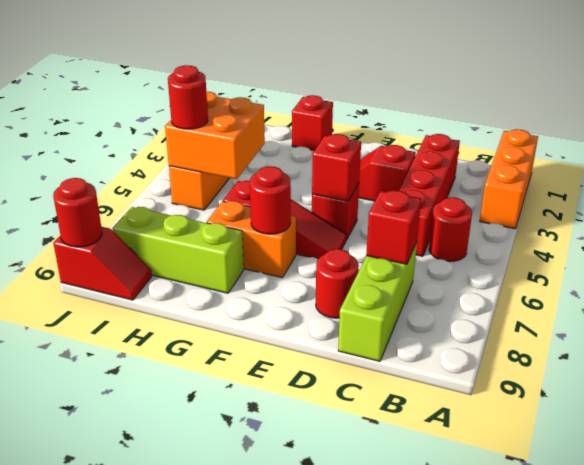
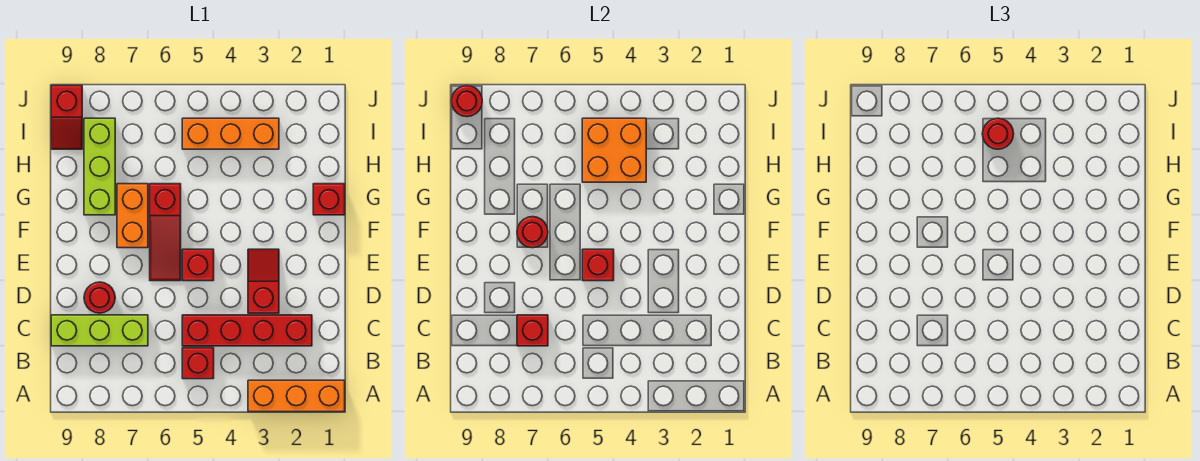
red round brick B5 level 1 -> red brick B5 level 1

